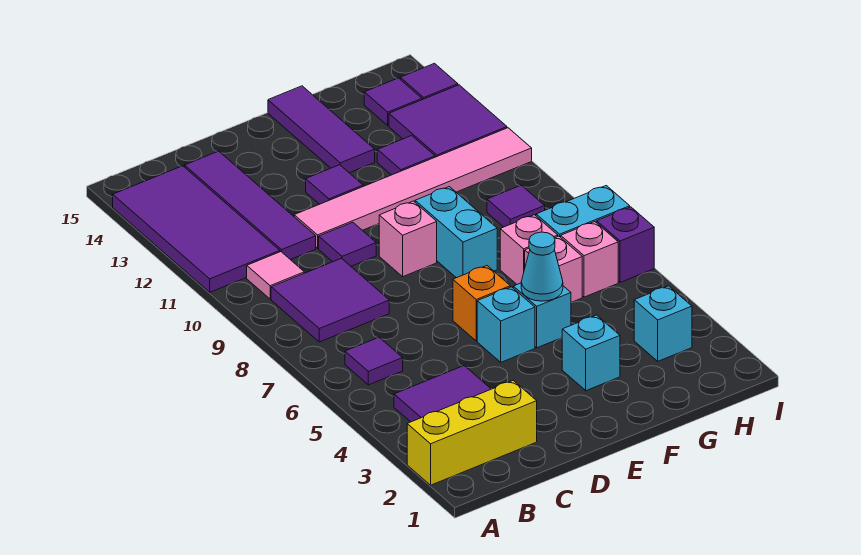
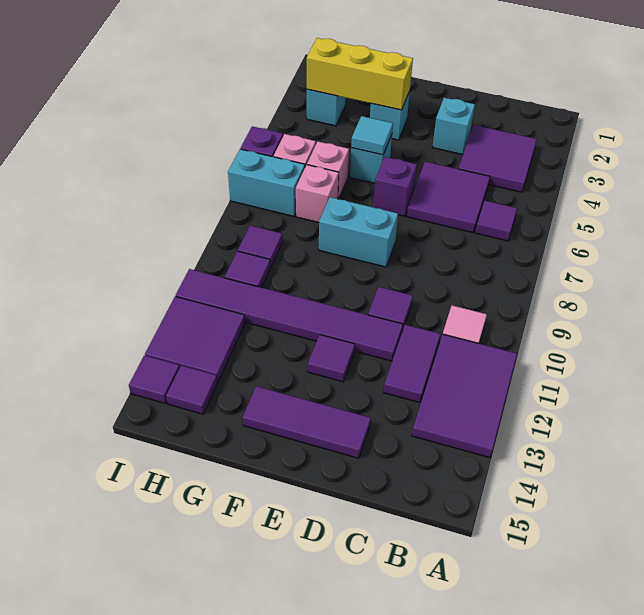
yellow brick A2:C2 level 1 -> yellow brick F3:H3 level 2
purple tile A11:B14 level 1 -> purple tile A11:B13 level 1
purple tile B8:C9 level 1 -> purple tile C5:D6 level 1
purple tile C11:C14 level 1 -> purple tile C11:C12 level 1
pink tile D11:I11 level 1 -> purple tile D11:I11 level 1
cyan brick E5 level 1 -> cyan brick D3 level 1
orange brick E6 level 1 -> purple brick E6 level 1
pink brick E9 level 1 -> none
cyan cone F5 level 2 -> cyan tile F5 level 2
cyan brick F8:F9 level 1 -> cyan brick E8:F8 level 1
purple tile F13:F15 level 1 -> purple tile D14:F14 level 1
purple tile G12 level 1 -> purple tile H10 level 1

